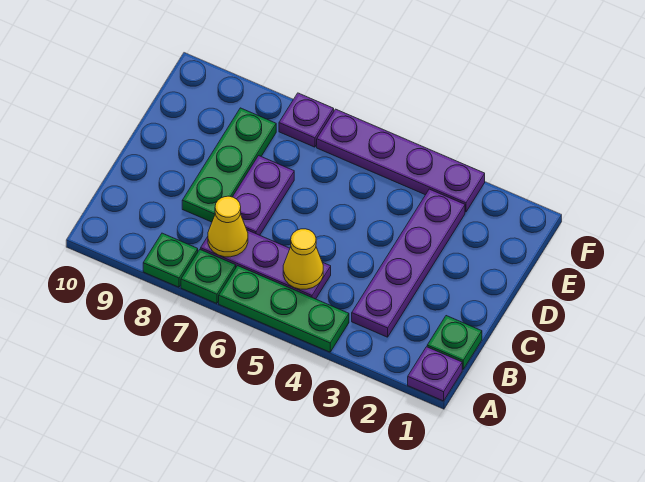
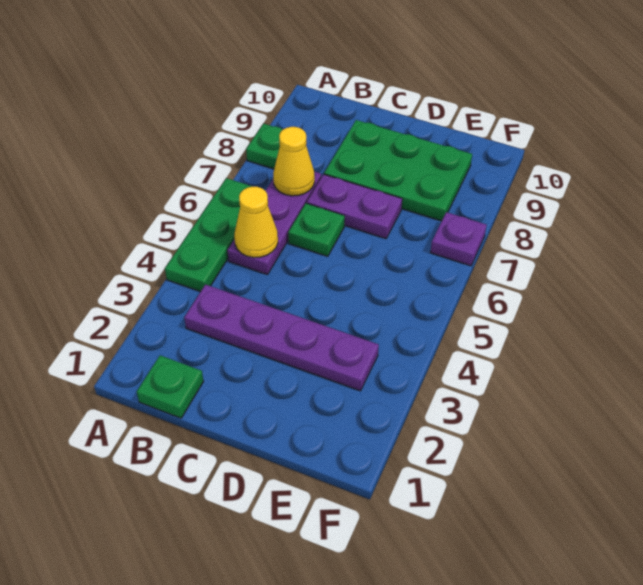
purple plate A1 level 1 -> none
green plate A7 level 1 -> green plate C6 level 1
green plate C8:E8 level 1 -> green plate C8:E9 level 1
purple plate F3:F6 level 1 -> none

